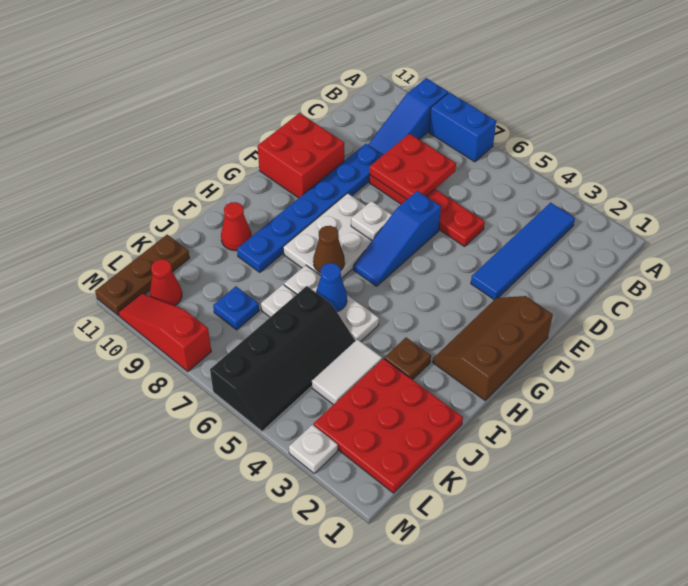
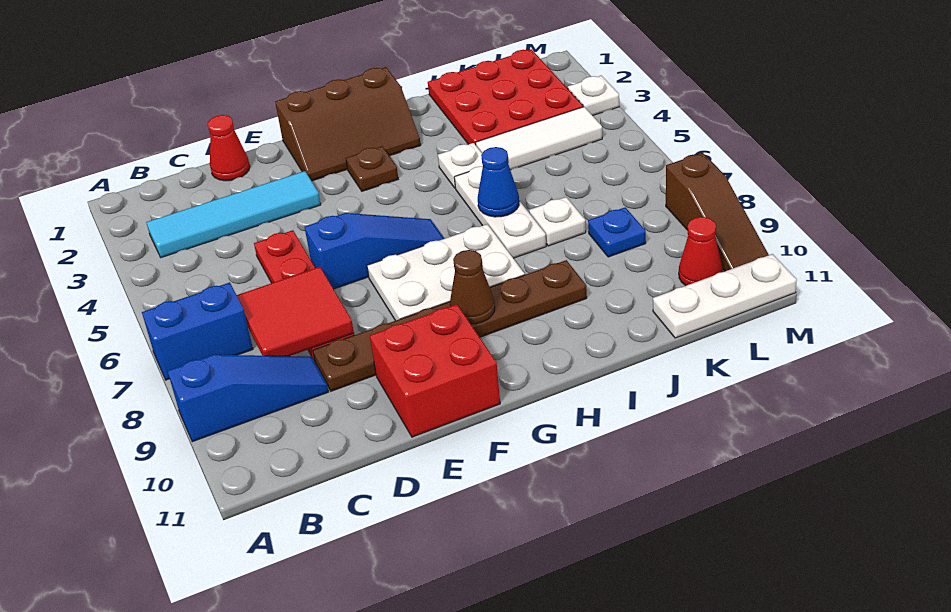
blue brick A7:A8 level 1 -> blue brick A7:B7 level 1
blue tile B3:E3 level 1 -> cyan tile B3:E3 level 1
red plate C7:D8 level 2 -> red tile C7:D8 level 2
blue plate D9:I9 level 1 -> brown plate D9:I9 level 1
white plate F7 level 2 -> white plate I4 level 1
brown cone H7 level 2 -> brown cone G9 level 2
brown plate I3 level 1 -> brown plate G3 level 1
red cone I10 level 1 -> red cone D1 level 1
white tile J4:K4 level 1 -> white tile J4:L4 level 1
black slope J5:M6 level 1 top 6 -> none
brown plate K11:M11 level 1 -> white plate K11:M11 level 1
red slope M8:M10 level 1 top 8 -> brown slope M8:M10 level 1 top 8

